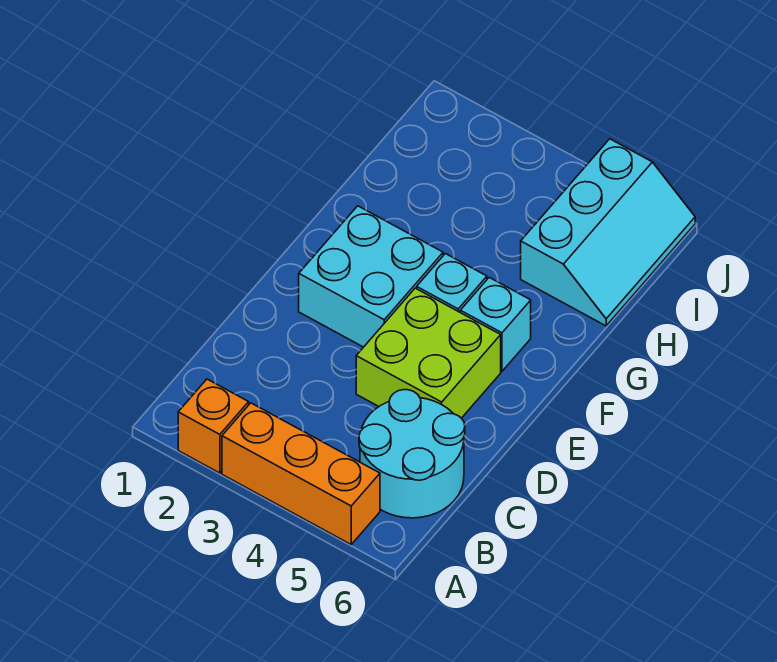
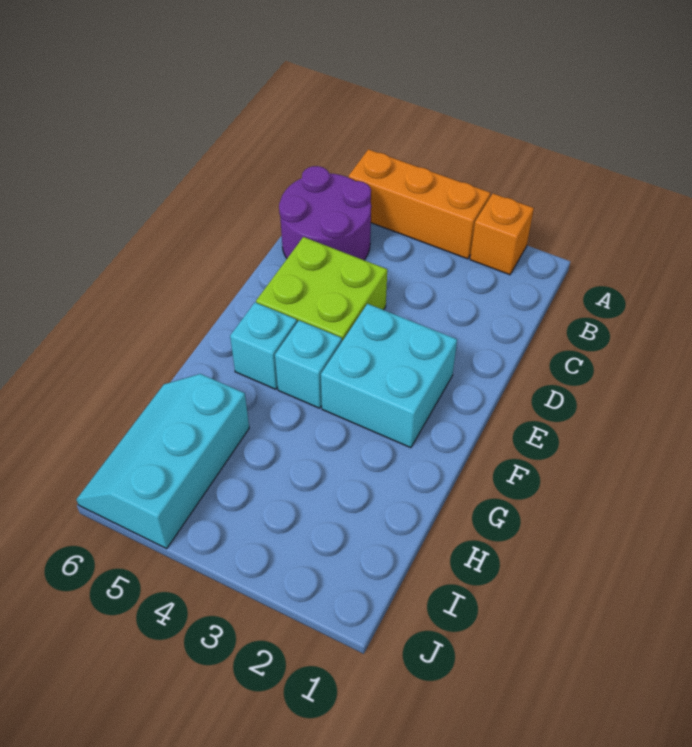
cyan round brick B5:C6 level 1 -> purple round brick B5:C6 level 1

